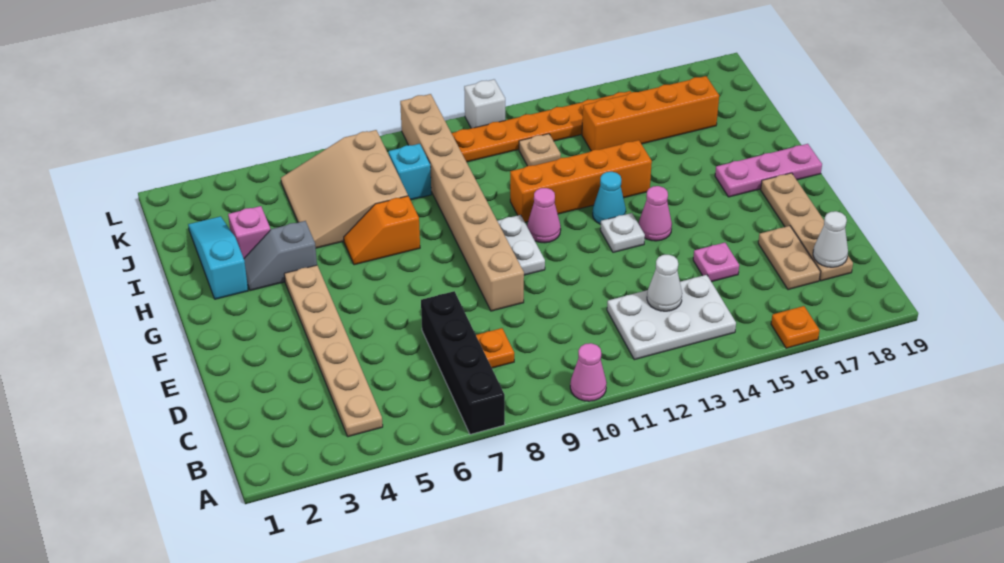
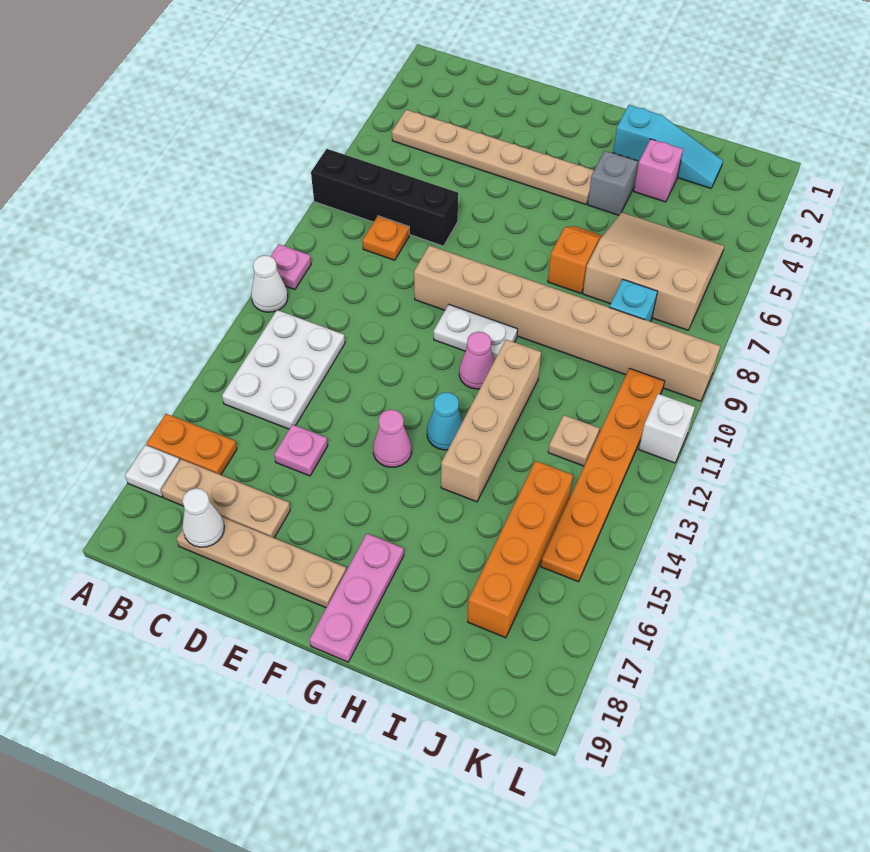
pink cone A10 level 1 -> pink plate A10 level 1
orange plate A16 level 1 -> orange plate A16:B16 level 1
white cone C13 level 2 -> white cone A11 level 1
tan plate C17:D17 level 1 -> tan plate B17:D17 level 1
white plate F13 level 1 -> white plate A17 level 1
orange brick H11:H14 level 1 -> tan brick H11:H14 level 1

